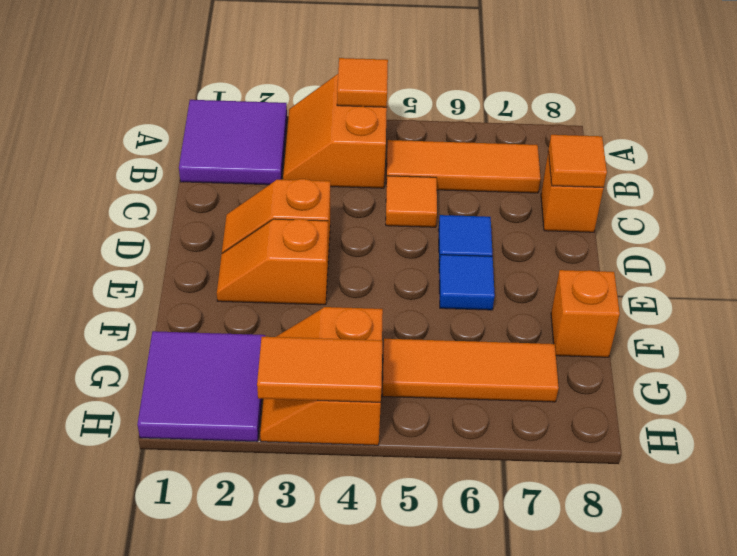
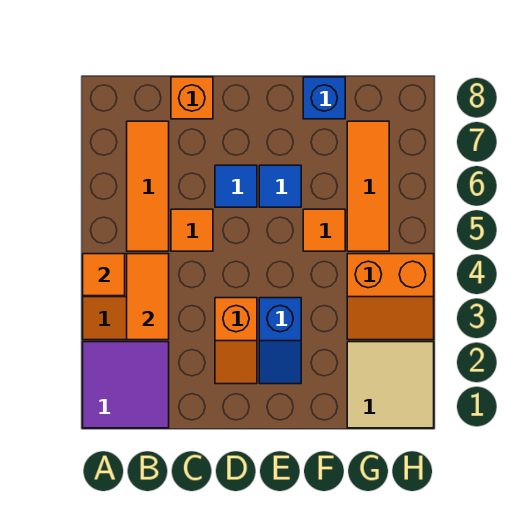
orange tile C8 level 2 -> orange tile F5 level 1
orange slope E2:E3 level 1 top 3 -> blue slope E2:E3 level 1 top 3
orange brick F8 level 1 -> blue brick F8 level 1
purple tile G1:H2 level 1 -> tan tile G1:H2 level 1
orange tile H3:H4 level 2 -> orange tile B3:B4 level 2

